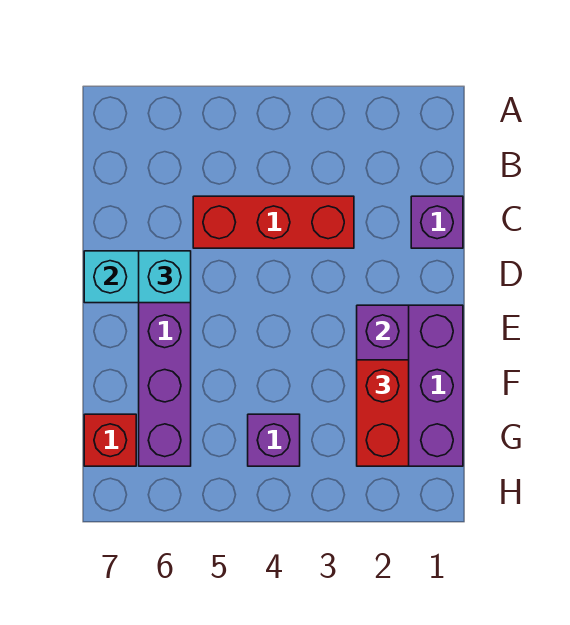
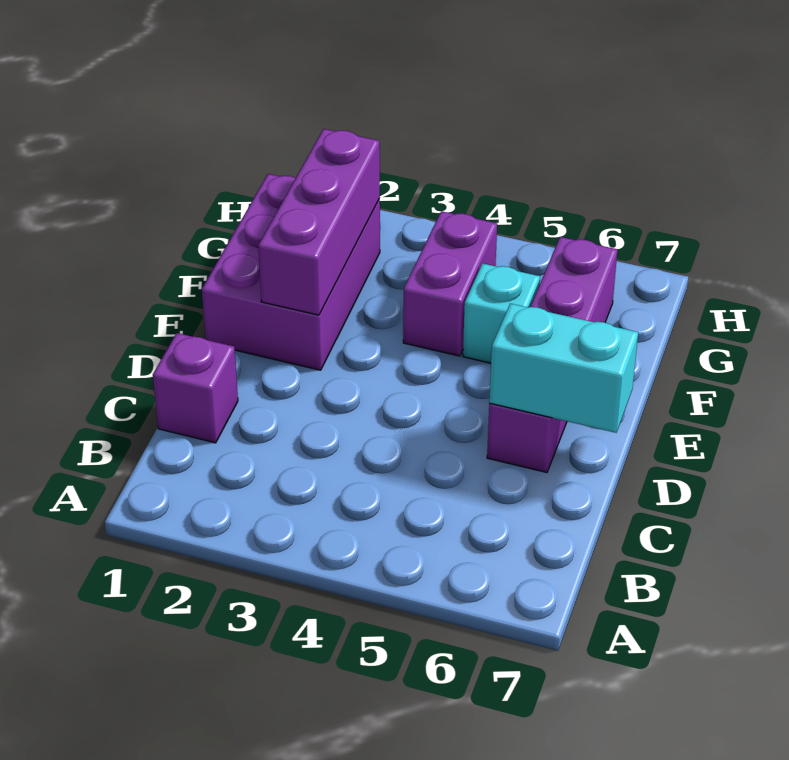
red brick C3:C5 level 1 -> none
cyan brick D6 level 3 -> cyan brick F5 level 1
red brick F2:G2 level 3 -> none
purple brick G4 level 1 -> purple brick F4:G4 level 1
red brick G7 level 1 -> none

